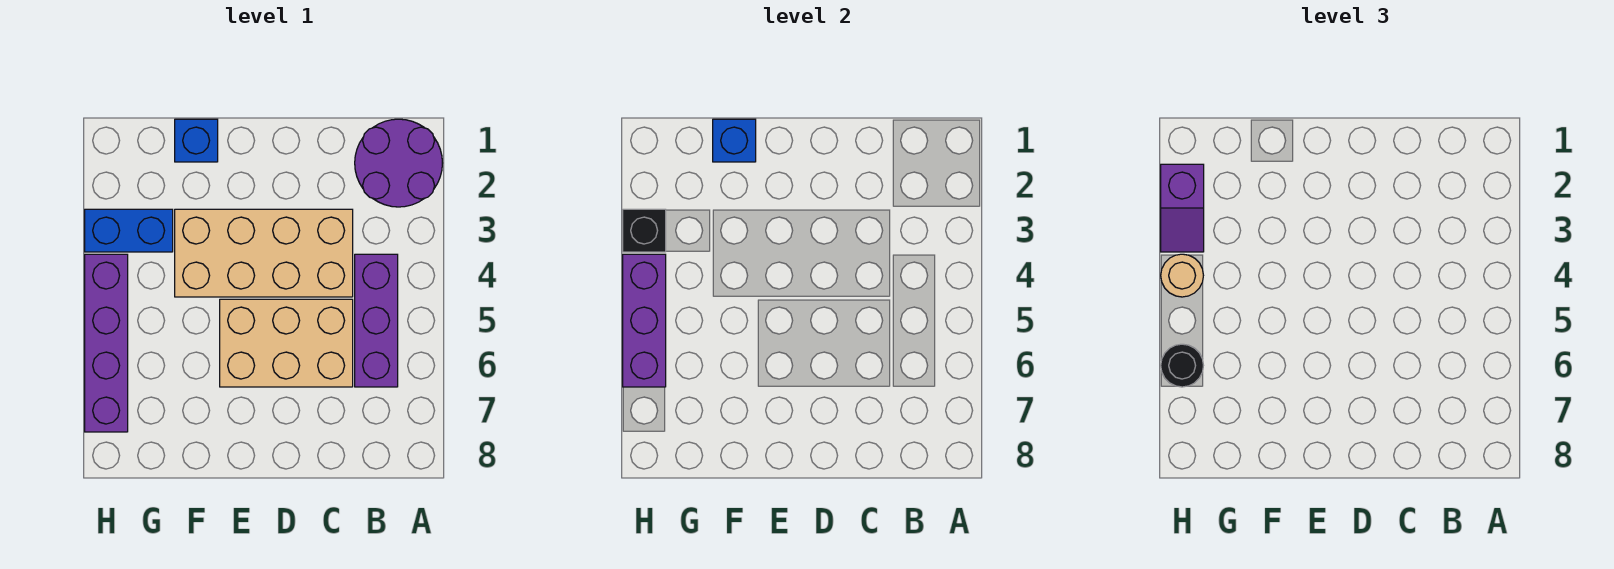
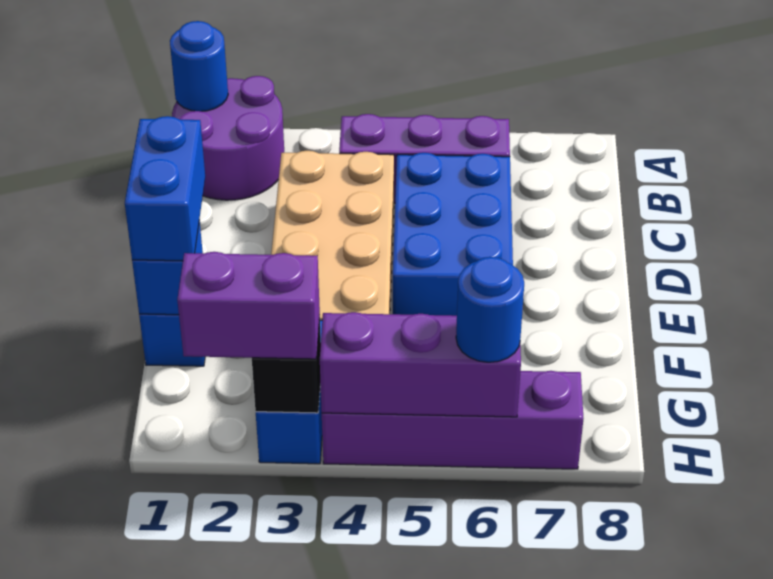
none -> blue round brick A1 level 2
tan brick C5:E6 level 1 -> blue brick C5:E6 level 1
none -> blue brick E1:F1 level 3
purple slope H2:H3 level 3 top 2 -> purple brick H2:H3 level 3
tan round brick H4 level 3 -> none
black round brick H6 level 3 -> blue round brick H6 level 3

